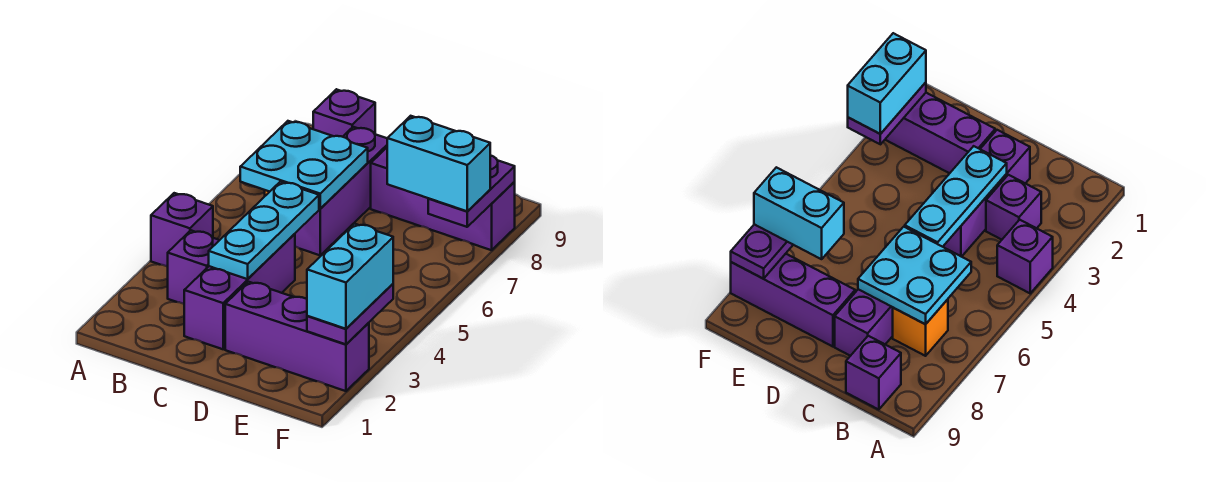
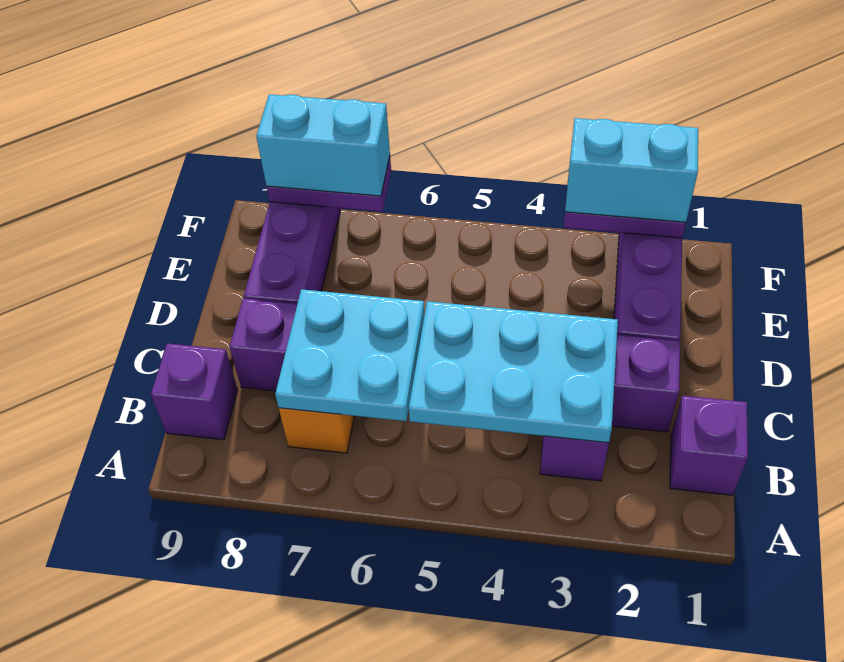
purple brick A4 level 1 -> purple brick B1 level 1
cyan plate C3:C5 level 2 -> cyan plate B3:C5 level 2
cyan brick E7:F7 level 3 -> cyan brick F7:F8 level 3

